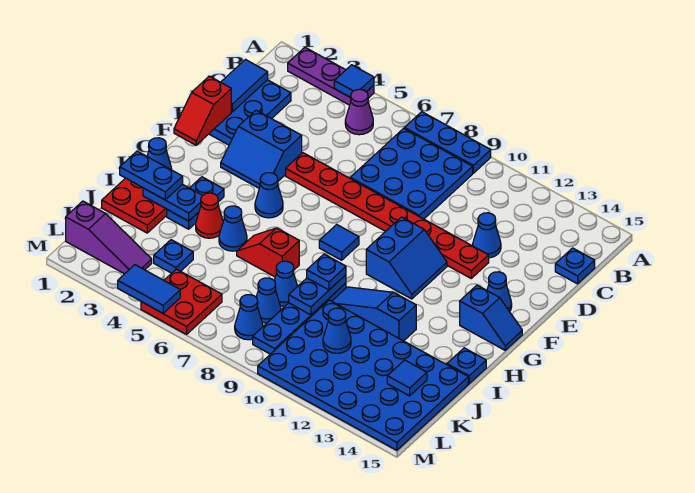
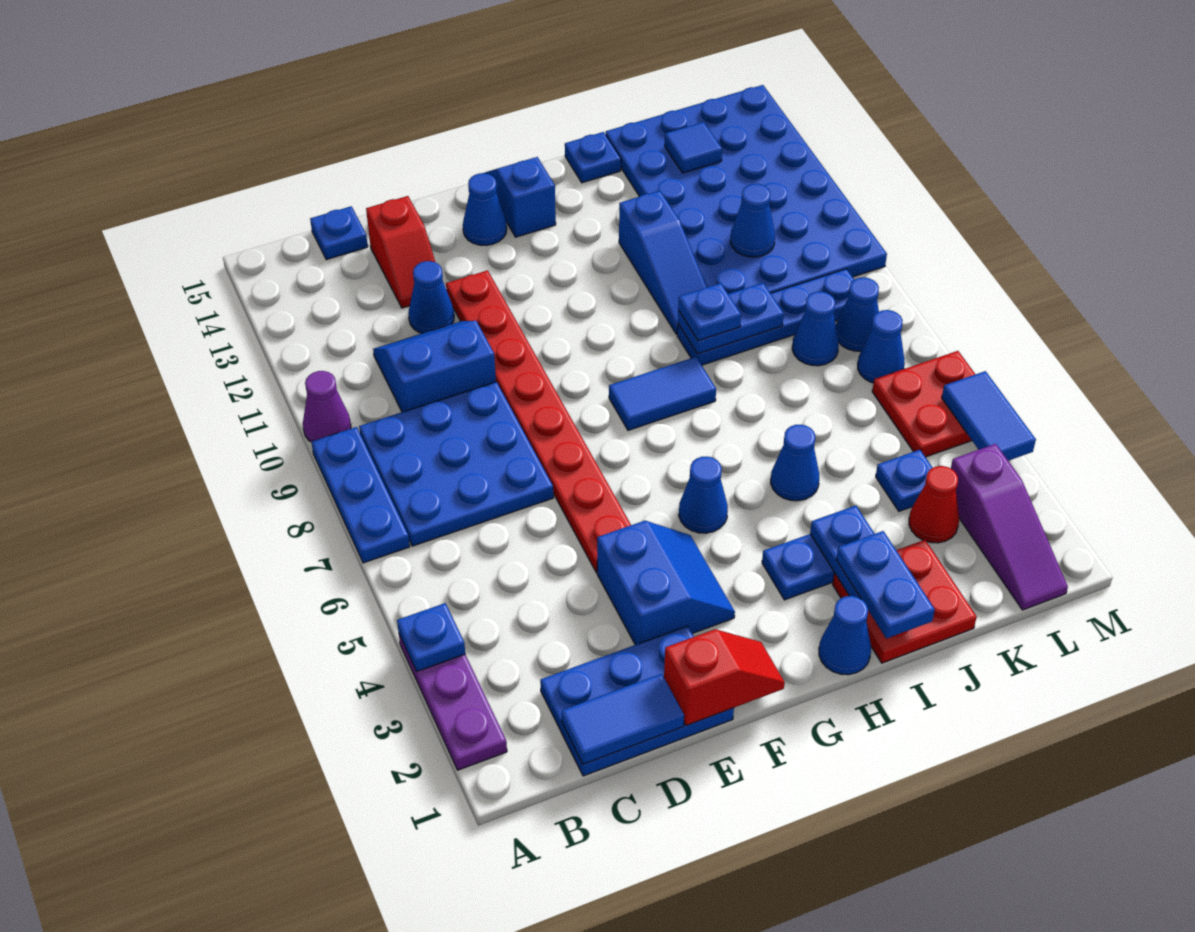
blue tile A4 level 2 -> blue plate A4 level 2
purple cone B5 level 1 -> purple cone A10 level 1
blue slope F10:G11 level 1 top 10 -> blue slope C10:D11 level 1 top 10
blue tile G8 level 1 -> blue tile G8:H8 level 1
red cone I4 level 1 -> red cone K3 level 1
red slope I6:I7 level 1 top 7 -> red slope D13:D14 level 1 top 14
blue cone J8 level 1 -> blue cone L7 level 1
purple slope L1:L3 level 1 top 1 -> purple slope L1:L3 level 1 top 3

